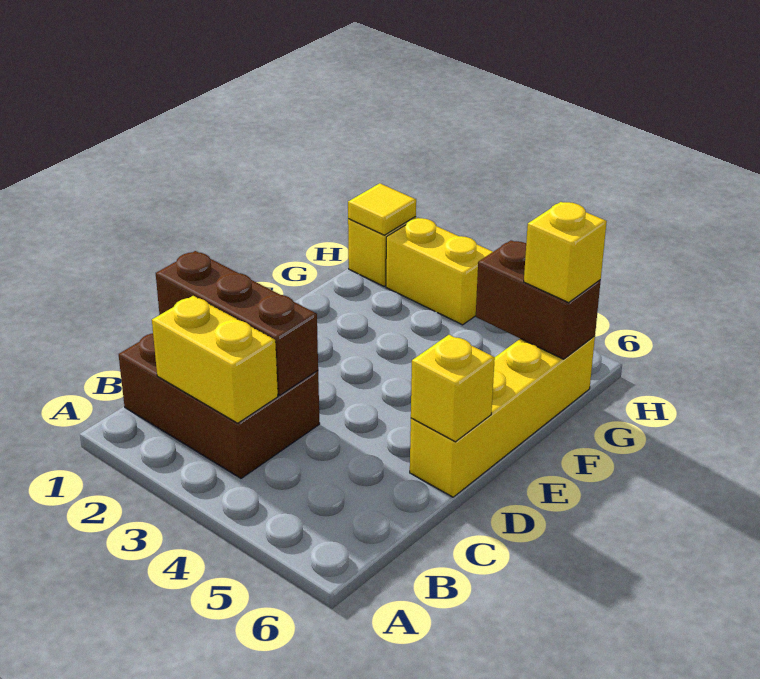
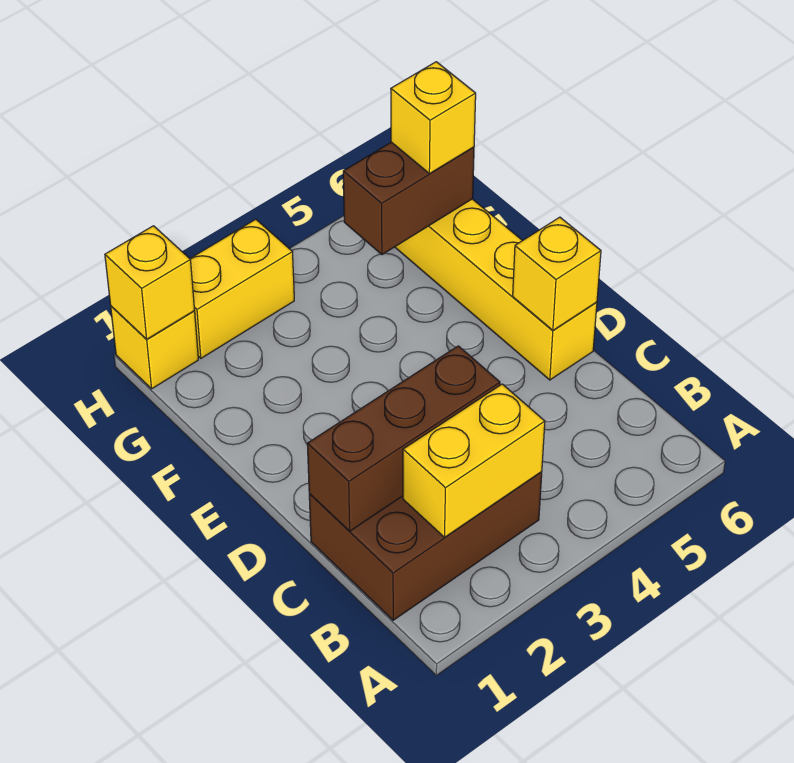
yellow tile H1 level 2 -> yellow brick H1 level 2

